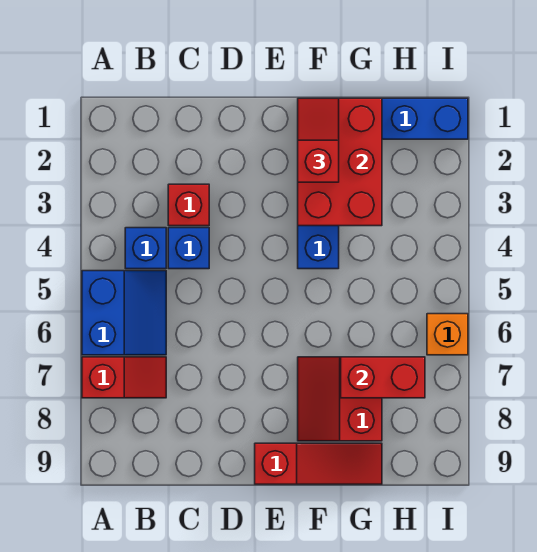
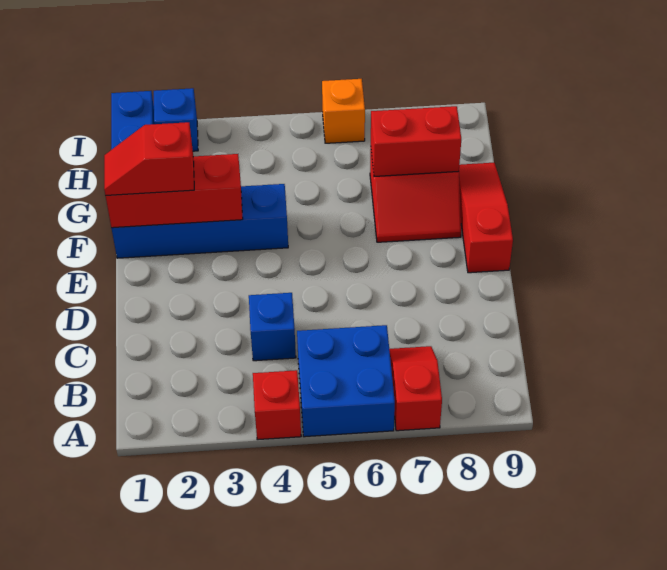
blue slope A5:B6 level 1 top A -> blue brick A5:B6 level 1
blue brick B4 level 1 -> blue brick I2 level 1
red brick C3 level 1 -> red brick A4 level 1
red brick F1:G3 level 2 -> red brick F1:F3 level 2
red brick G7:H7 level 2 -> red brick G7:G8 level 2

